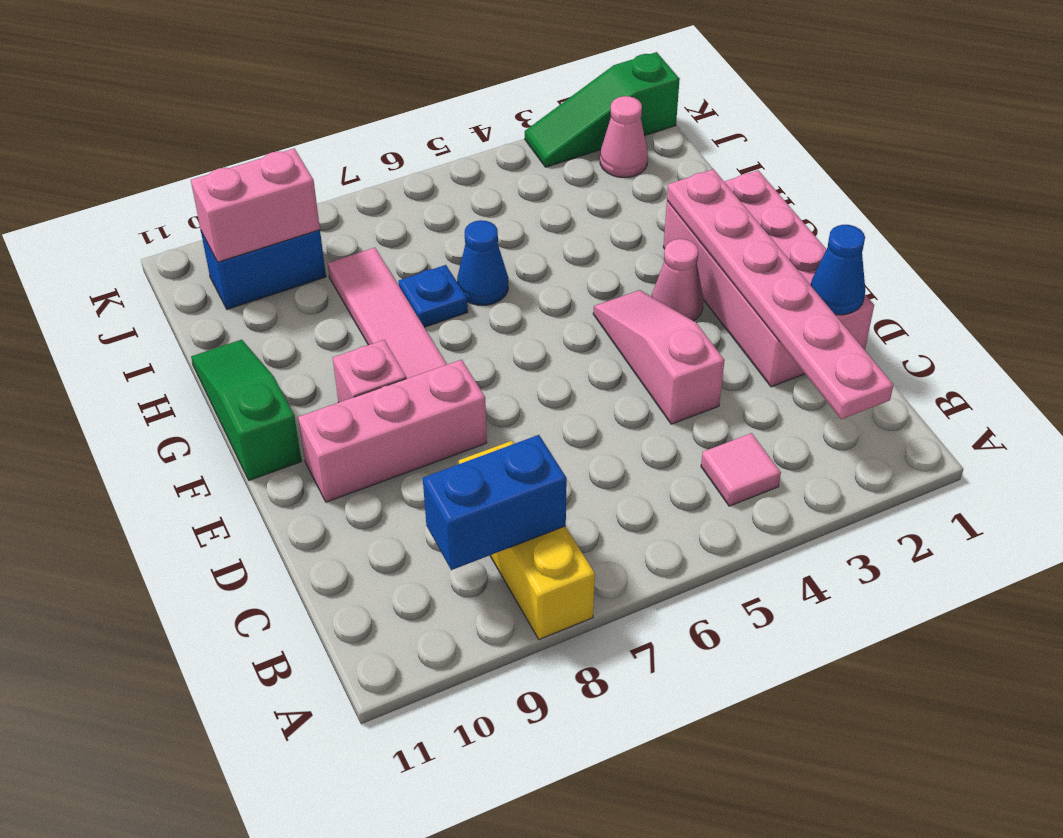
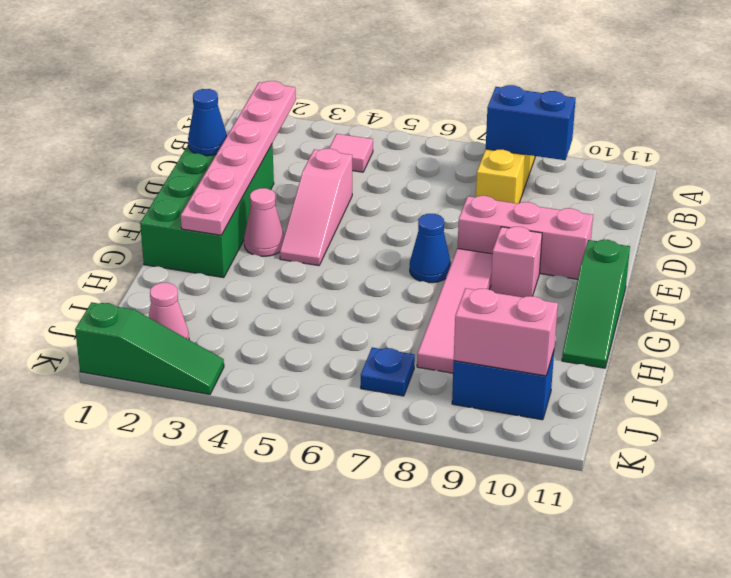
pink brick D1:G2 level 1 -> green brick D1:G2 level 1
blue cone H6 level 1 -> blue cone F7 level 1
blue plate H7 level 1 -> blue plate J7 level 1

